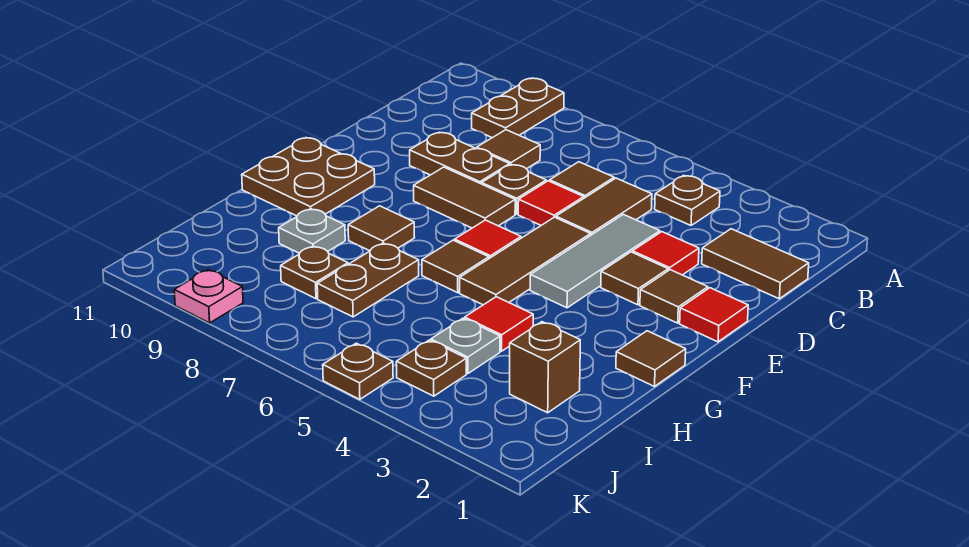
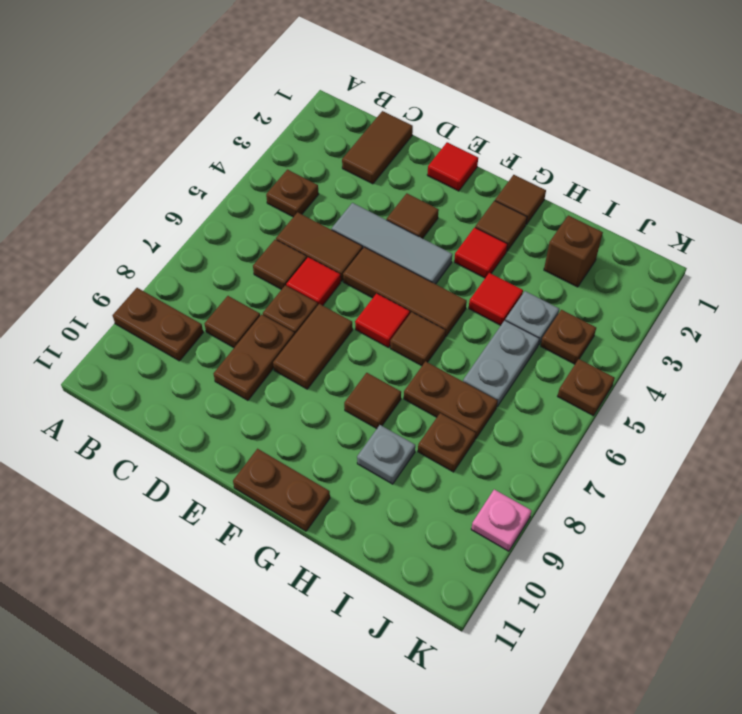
red tile D3 level 1 -> red tile G3 level 1
brown tile E2 level 1 -> brown tile G2 level 1
brown plate F10:G11 level 1 -> brown plate F11:G11 level 1
none -> grey plate I5:I6 level 1

